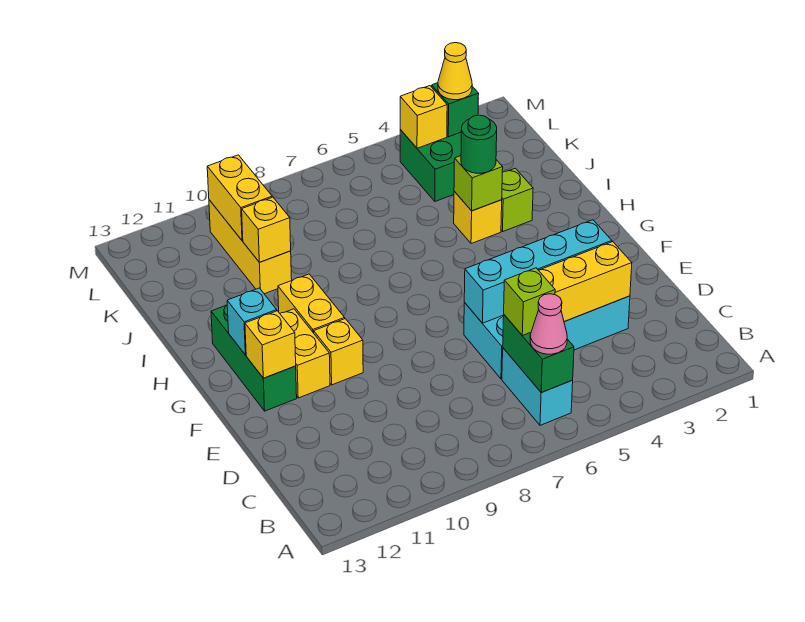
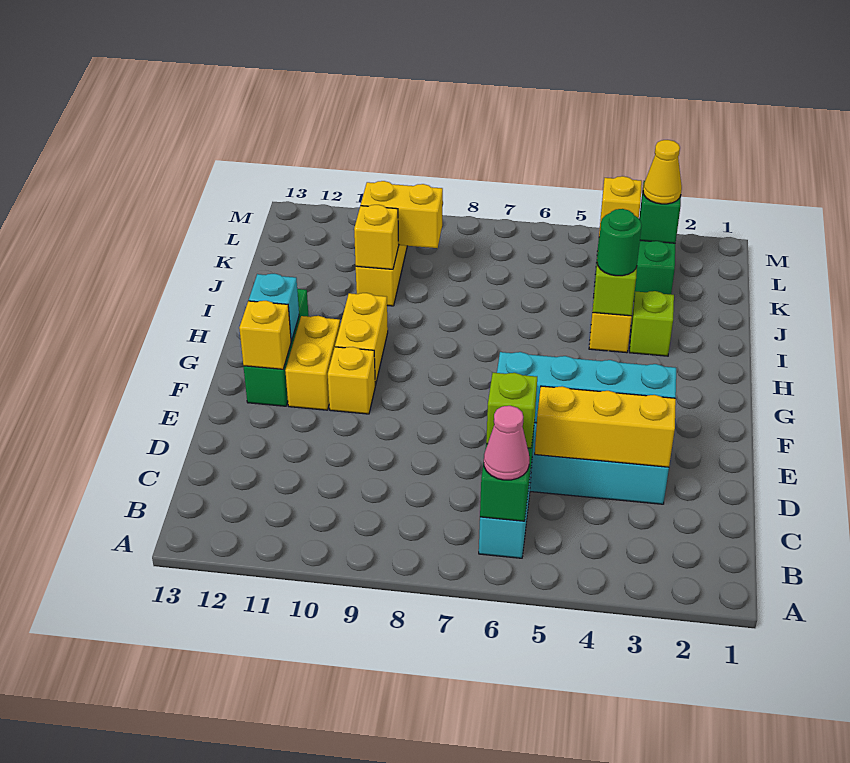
yellow brick K10:L10 level 2 -> yellow brick K9:K10 level 2

